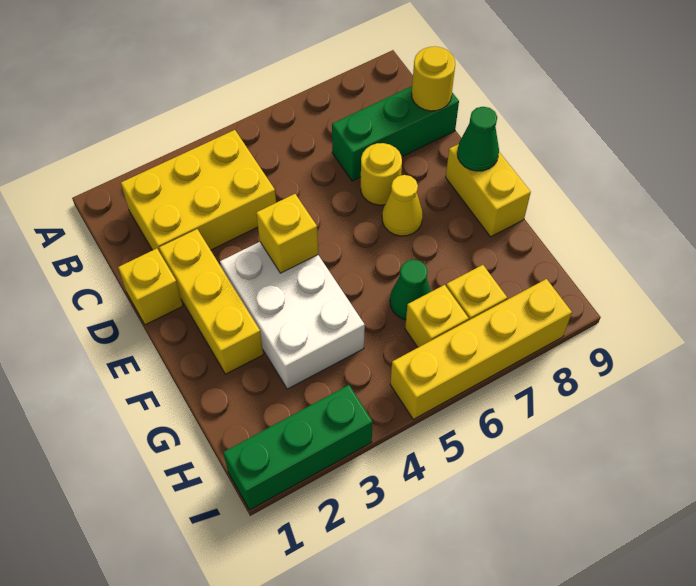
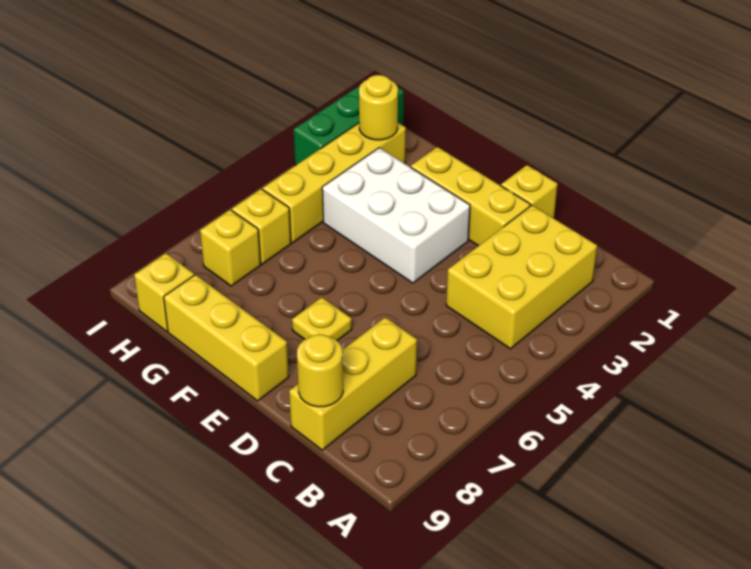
green brick C7:C9 level 1 -> yellow brick C7:C9 level 1
yellow round brick D7 level 1 -> yellow round brick H2 level 2
yellow brick E4 level 2 -> yellow brick H9 level 1
yellow cone E7 level 1 -> yellow plate E7 level 1
yellow brick E9:F9 level 1 -> yellow brick E9:G9 level 1
green cone E9 level 2 -> none
green cone G6 level 1 -> none
yellow brick I5:I8 level 1 -> yellow brick H2:H5 level 1

